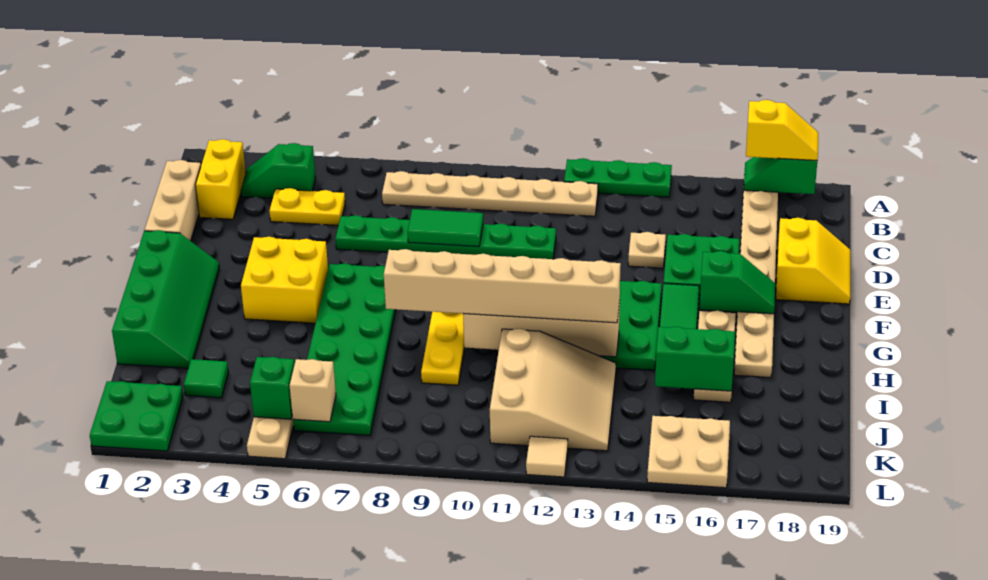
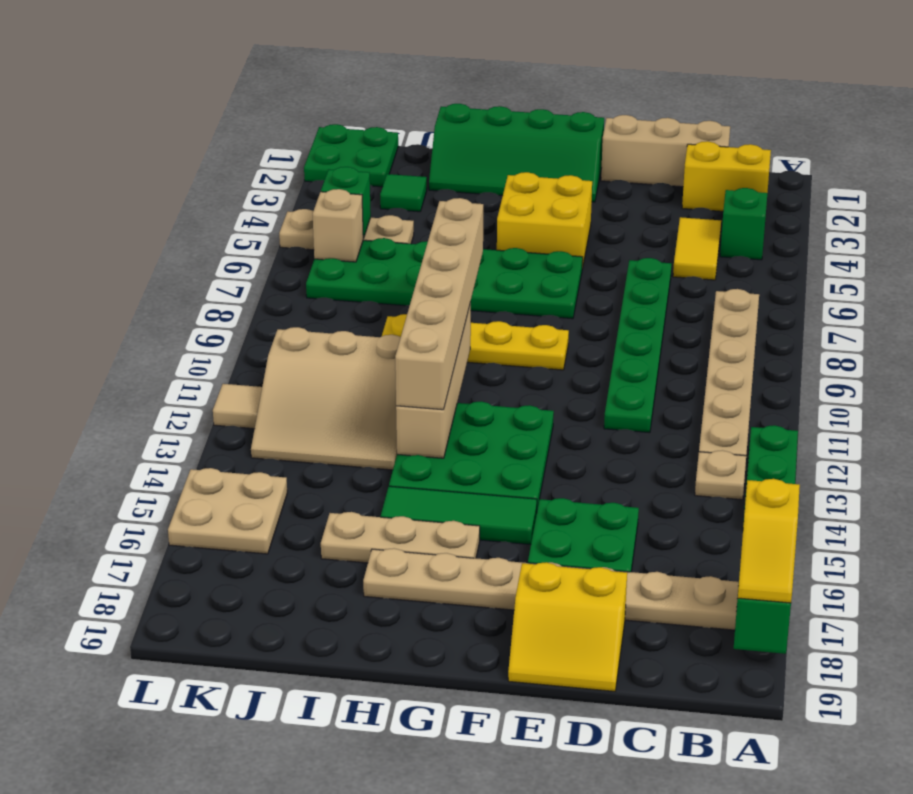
yellow plate C4:C5 level 1 -> yellow tile C4:C5 level 1
green tile D8:D9 level 2 -> none
tan plate D14 level 1 -> tan plate B13 level 1
green slope F16:F17 level 2 top 16 -> none
green brick I15:I16 level 2 -> none

